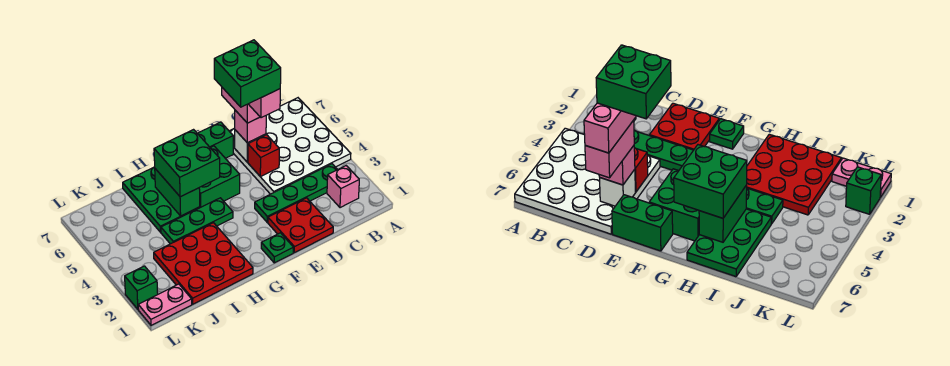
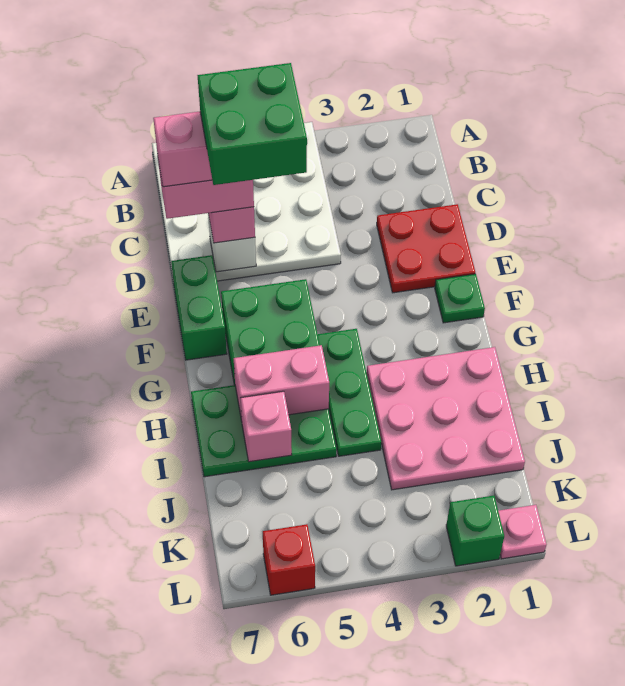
pink brick B2 level 1 -> pink brick I6 level 2
green plate B3:E3 level 1 -> none
red brick D5 level 2 -> red brick L6 level 1
green brick G5:H6 level 3 -> none
red plate H1:J3 level 1 -> pink plate H1:J3 level 1
green brick H5:H6 level 2 -> pink brick H5:H6 level 2
pink plate K1:L1 level 1 -> pink plate L1 level 1

